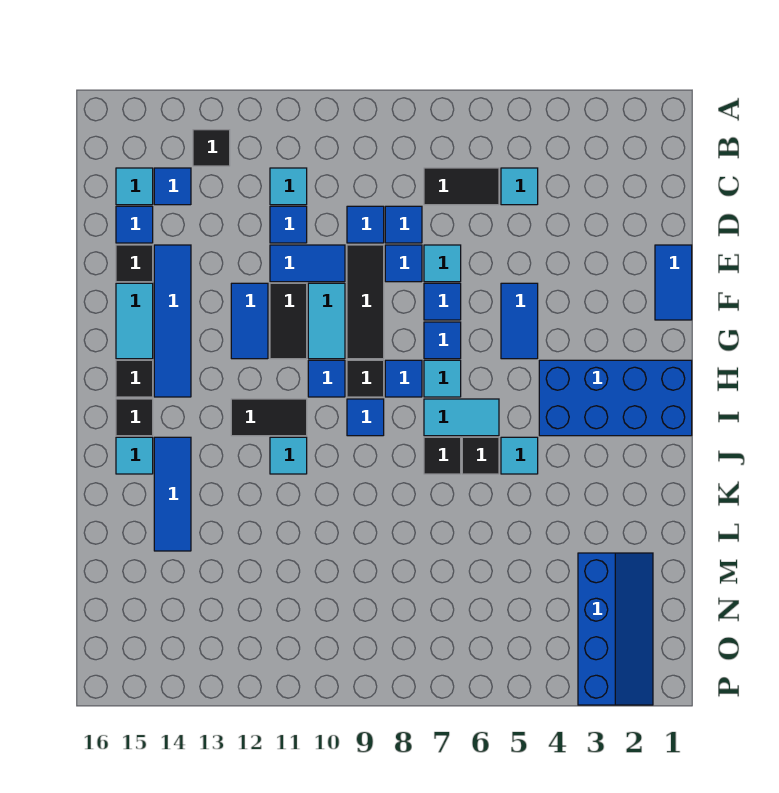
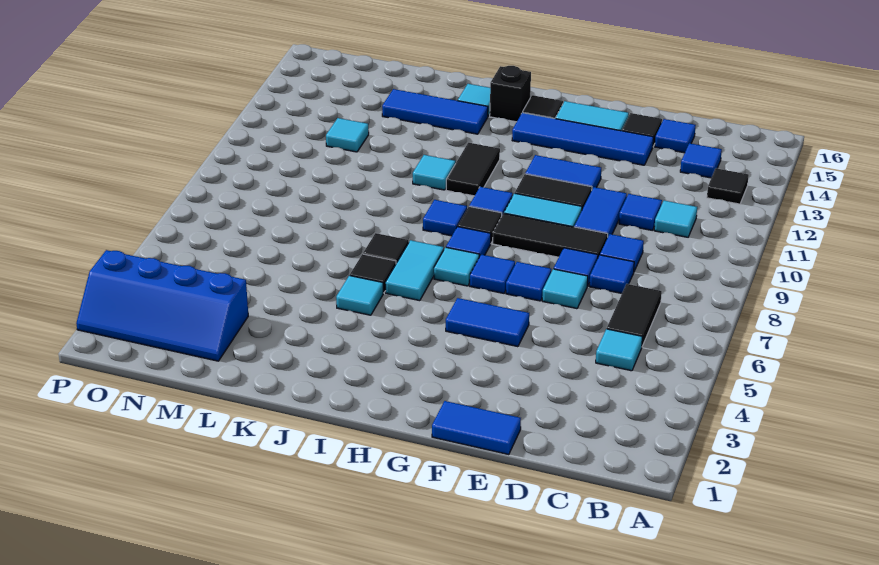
cyan tile C15 level 1 -> cyan tile M12 level 1
blue brick H1:I4 level 1 -> none
black tile I15 level 1 -> black brick I15 level 1

